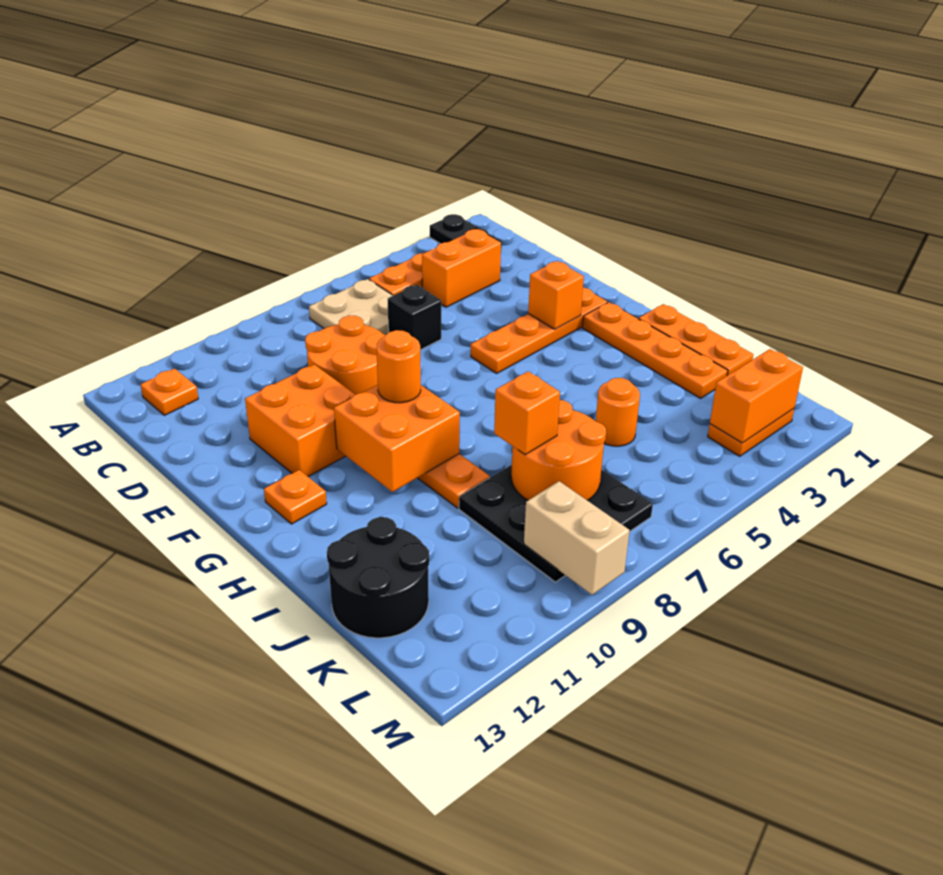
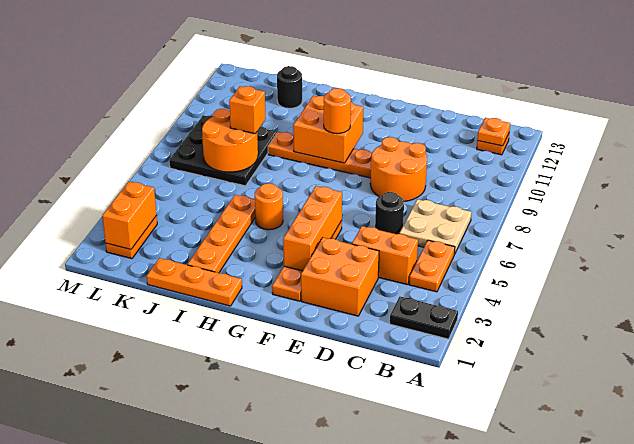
orange brick C3:C4 level 1 -> orange brick C4:D4 level 1
black brick D6 level 1 -> black round brick D6 level 1
orange brick E10:F11 level 1 -> orange brick D2:E3 level 1
orange brick F3 level 2 -> orange brick F3:F5 level 2
orange plate G2:J2 level 1 -> orange plate I2:I5 level 1
orange plate G12 level 1 -> orange plate B12 level 2
orange round brick J5 level 1 -> orange round brick H5 level 1
black round brick J12:K13 level 1 -> black round brick J12 level 1
tan brick L9:M9 level 2 -> none

